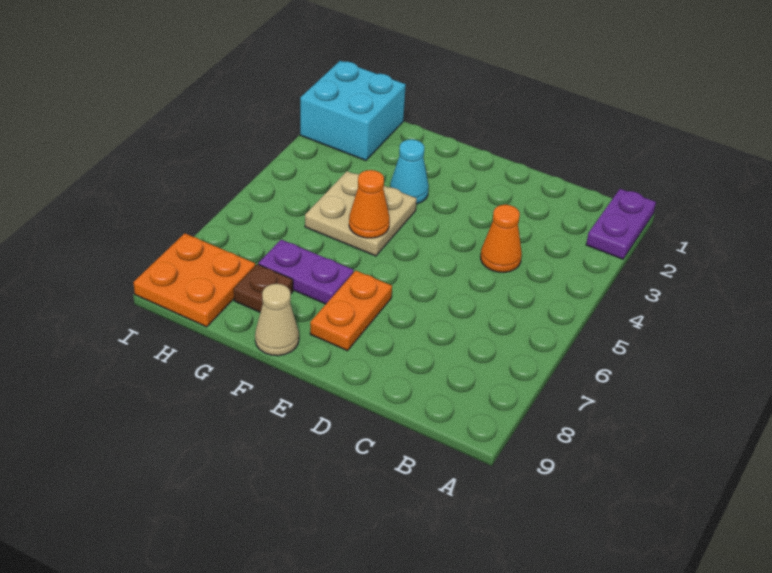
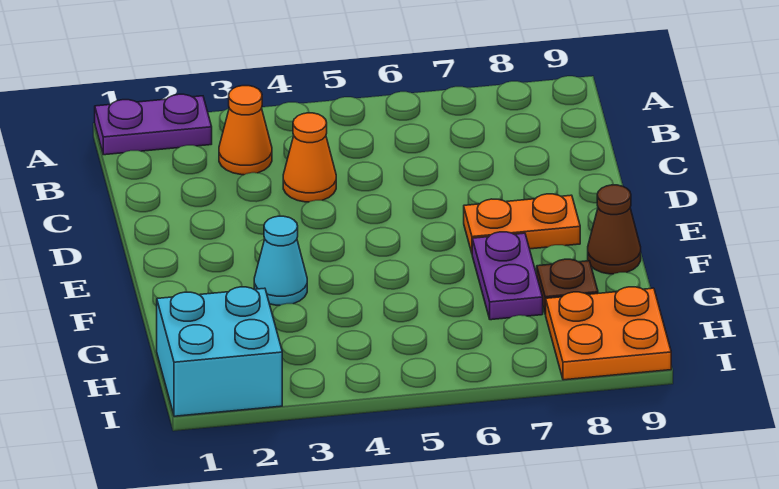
tan plate F4:G5 level 1 -> none
orange cone F5 level 2 -> orange cone B3 level 1
tan cone F9 level 1 -> brown cone F9 level 1

